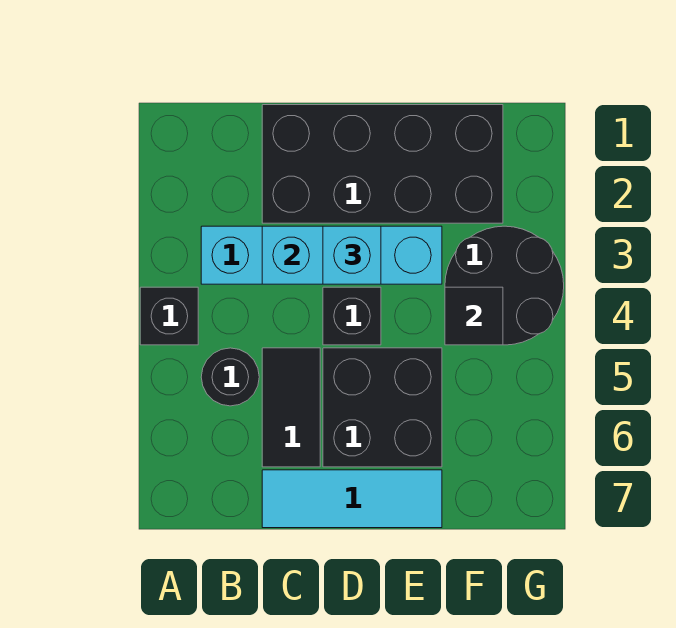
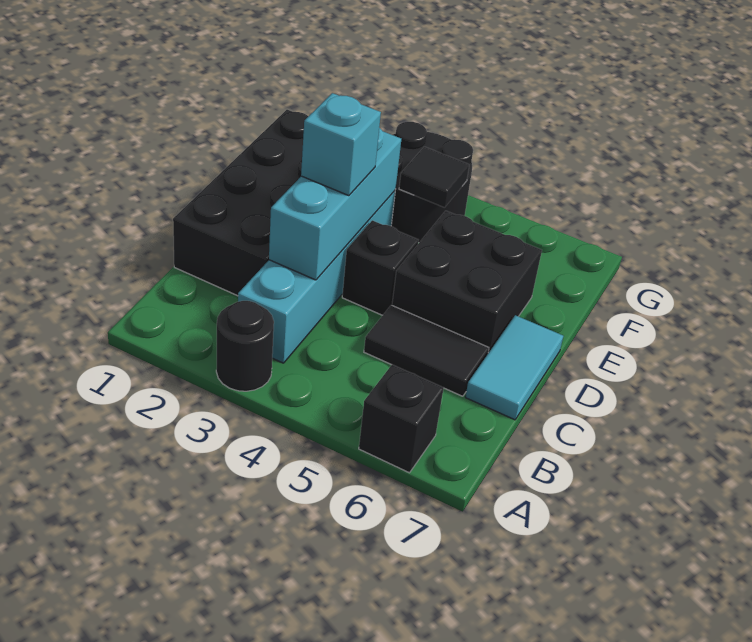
black brick A4 level 1 -> black brick A6 level 1
black round brick B5 level 1 -> black round brick A3 level 1
cyan tile C7:E7 level 1 -> cyan tile C7:D7 level 1

